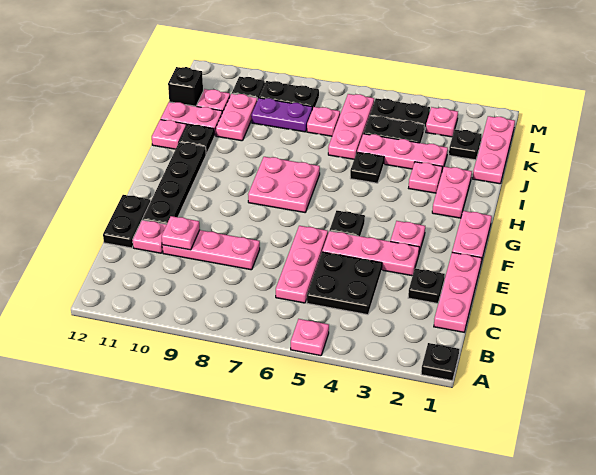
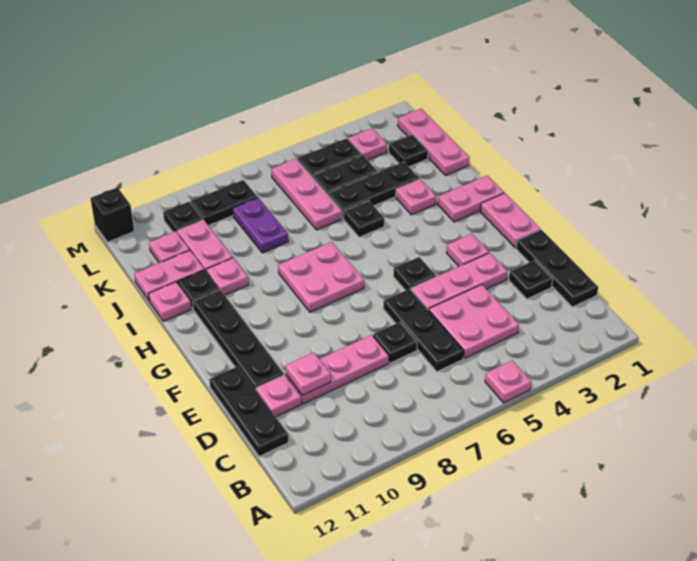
black plate A1 level 1 -> black plate D7 level 1
pink plate C1:E1 level 1 -> black plate C1:E1 level 1
black plate C4:D5 level 1 -> pink plate C4:D5 level 1
pink plate C6:E6 level 1 -> black plate C6:E6 level 1
black plate D12:E12 level 1 -> black plate C12:E12 level 1
pink plate H2:I2 level 1 -> pink plate H1:H2 level 1
pink plate J3:J5 level 1 -> black plate J3:J5 level 1
pink plate K7 level 1 -> pink plate I10 level 1
purple plate K8:K9 level 1 -> purple plate J8:K8 level 1
black brick K12 level 1 -> black brick M12 level 1

